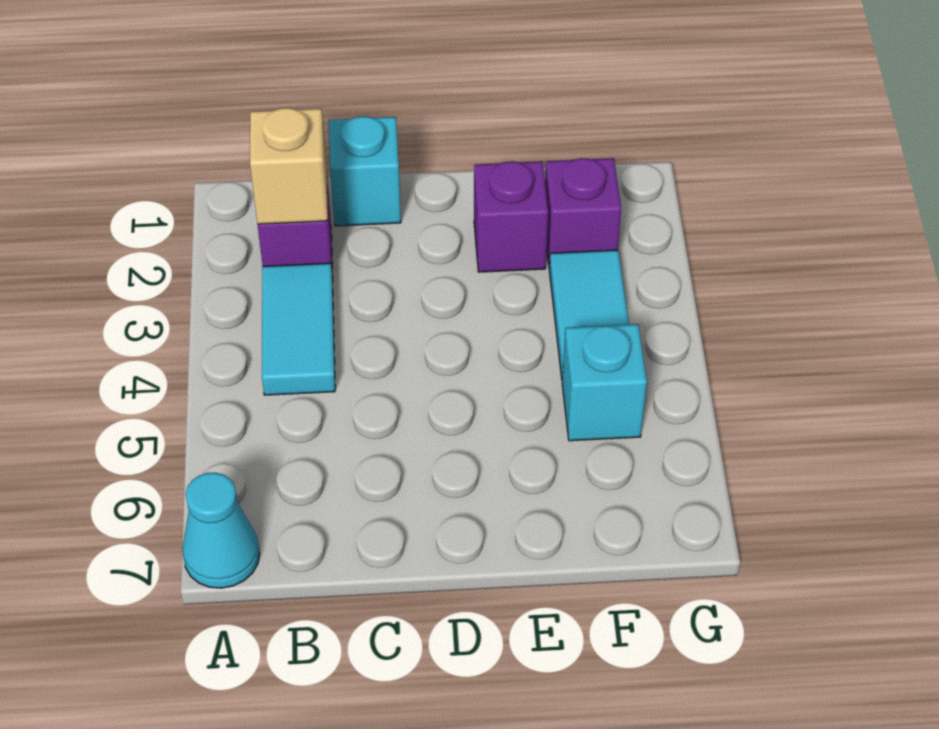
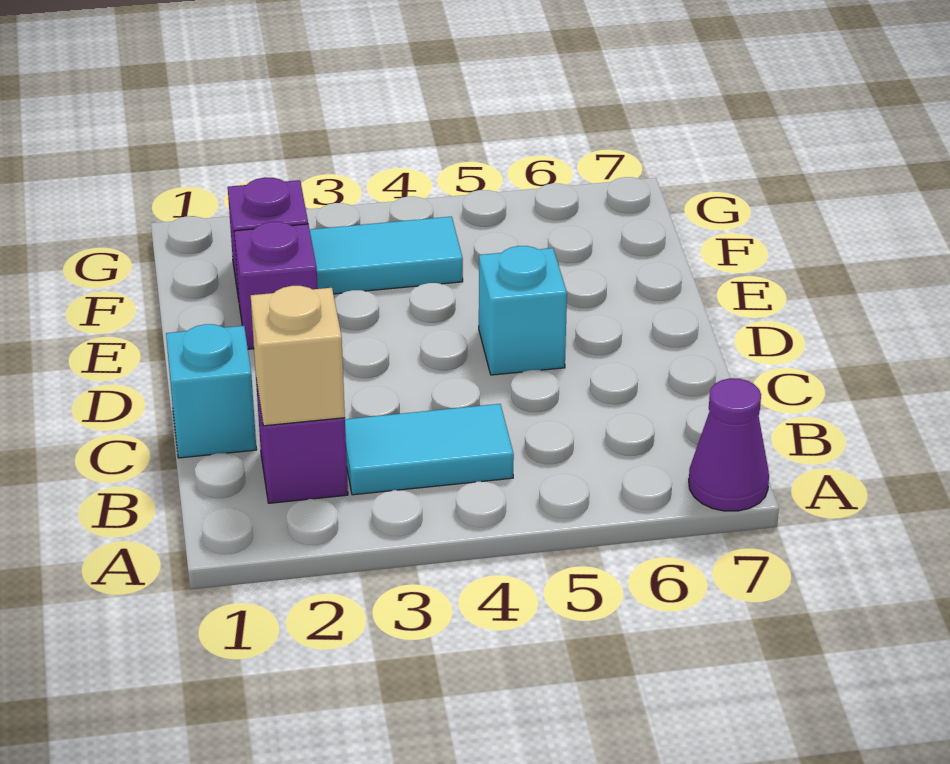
cyan cone A7 level 1 -> purple cone A7 level 1
cyan brick F5 level 1 -> cyan brick D5 level 1

